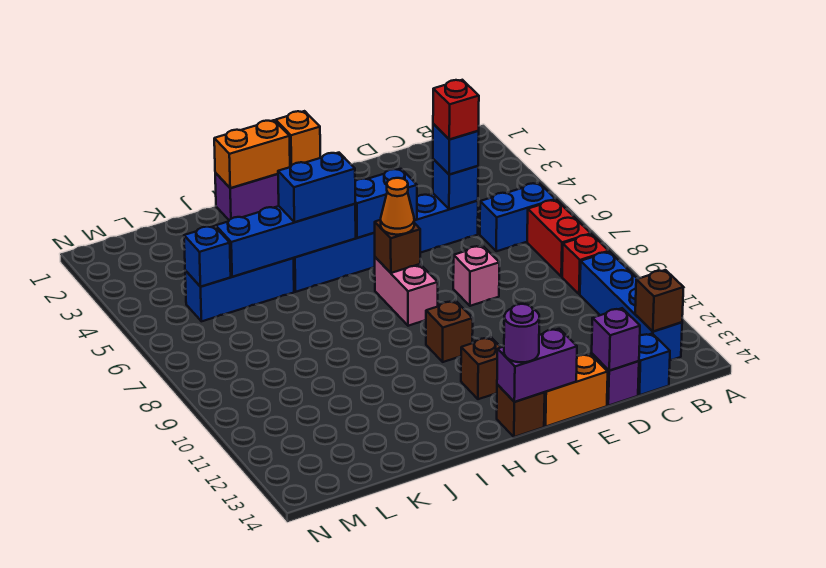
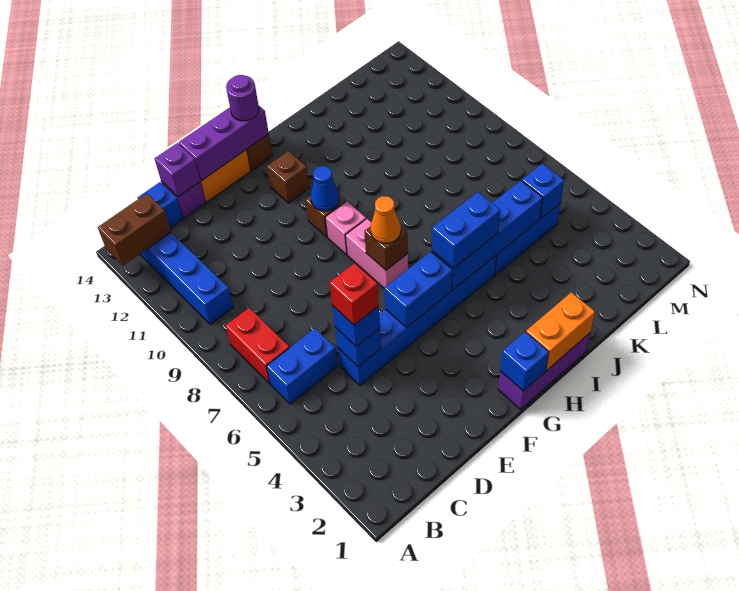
red brick B9 level 1 -> none
brown brick B13 level 2 -> brown brick A13:B13 level 2
pink brick E8 level 1 -> pink brick G9 level 1
purple brick F14:G14 level 2 -> purple brick E14:G14 level 2
orange brick G1 level 2 -> blue brick G1 level 2
none -> blue cone G10 level 2

